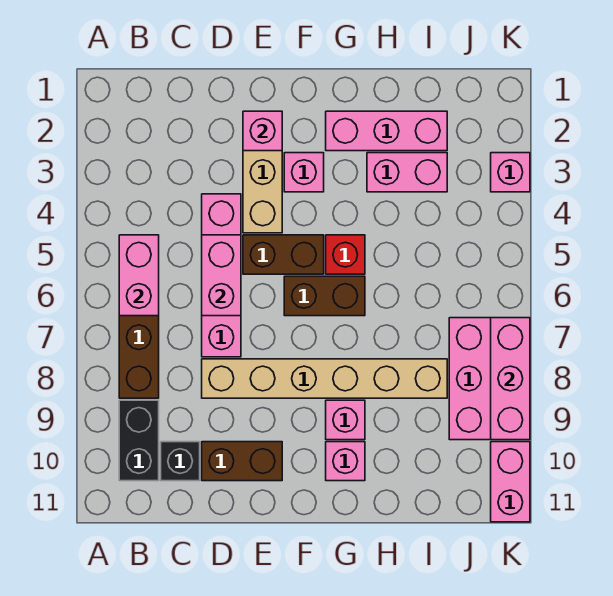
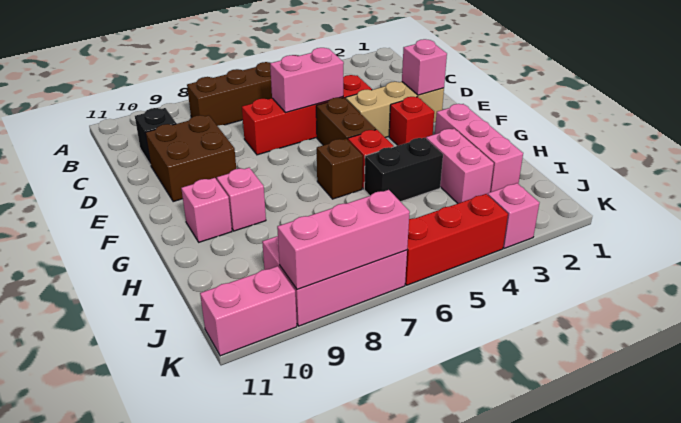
pink brick B5:B6 level 2 -> none
black brick B9:B10 level 1 -> black brick H4:H5 level 1
pink brick D4:D7 level 1 -> red brick D4:D7 level 1
tan brick D8:I8 level 1 -> none
brown brick D10:E10 level 1 -> brown brick D9:E10 level 1
pink brick F3 level 1 -> red brick F3 level 1
brown brick F6:G6 level 1 -> brown brick G6 level 1
none -> red brick K4:K6 level 1

